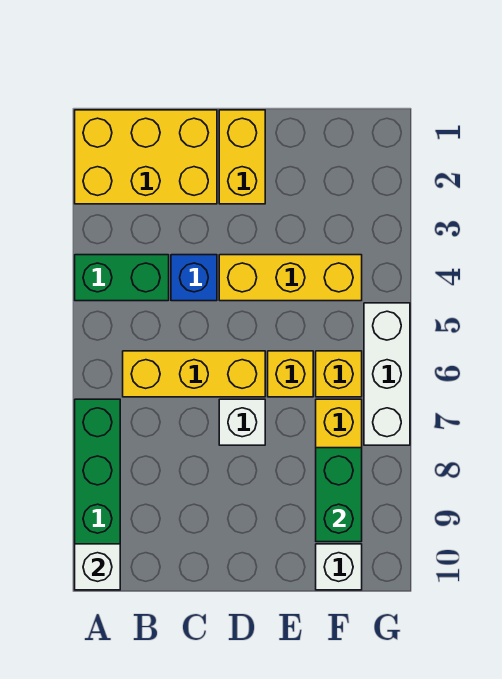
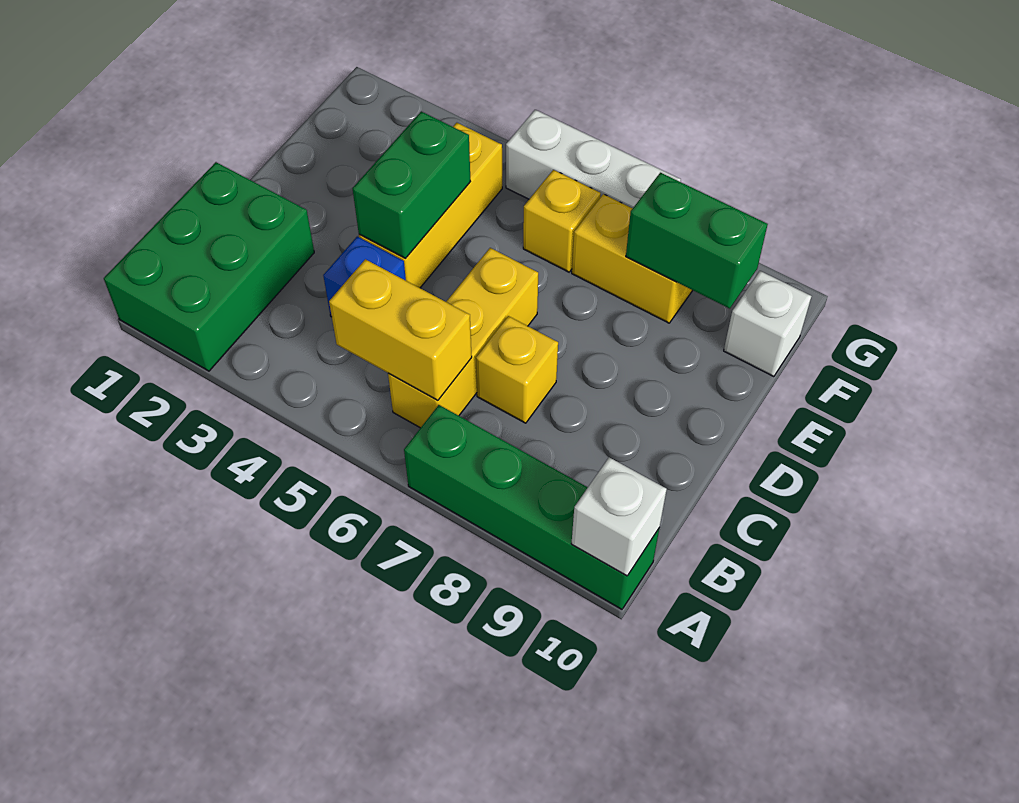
yellow brick A1:C2 level 1 -> green brick A1:C2 level 1
green brick A4:B4 level 1 -> green brick D4:E4 level 2
yellow brick D1:D2 level 1 -> yellow brick B5:B6 level 2
white brick D7 level 1 -> none
yellow brick E6 level 1 -> yellow brick C7 level 1

